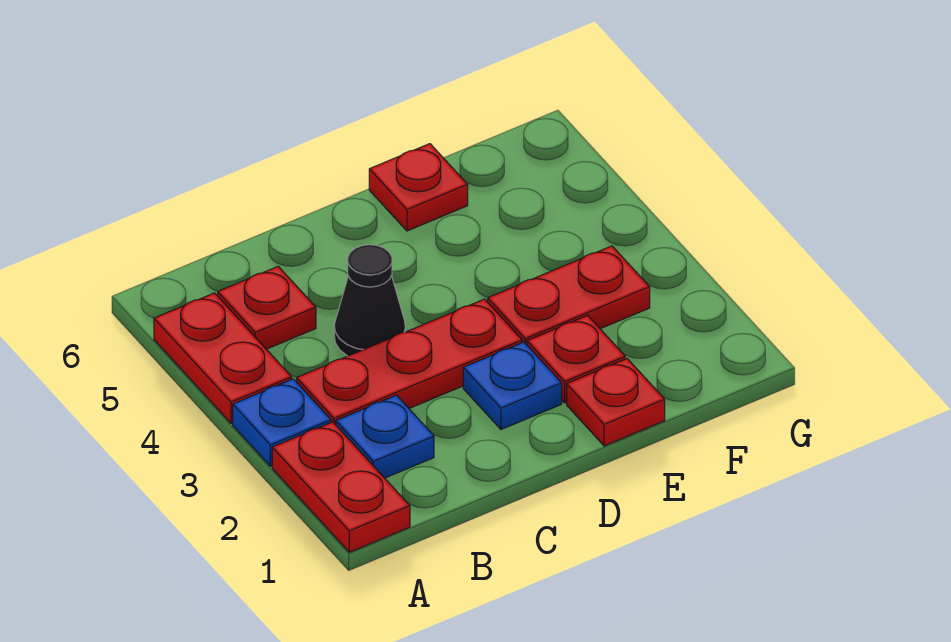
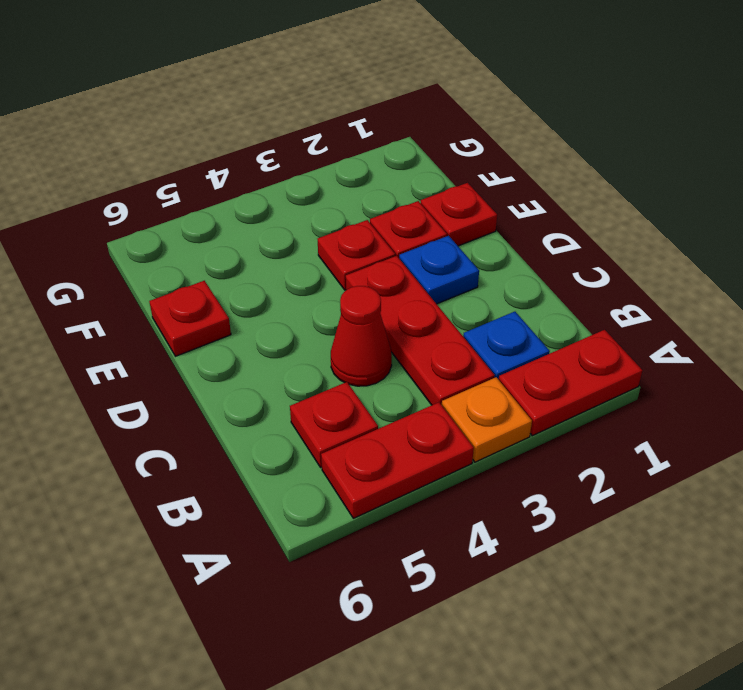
blue plate A3 level 1 -> orange plate A3 level 1
black cone C4 level 1 -> red cone C4 level 1
red plate E3:F3 level 1 -> red plate E3 level 1

